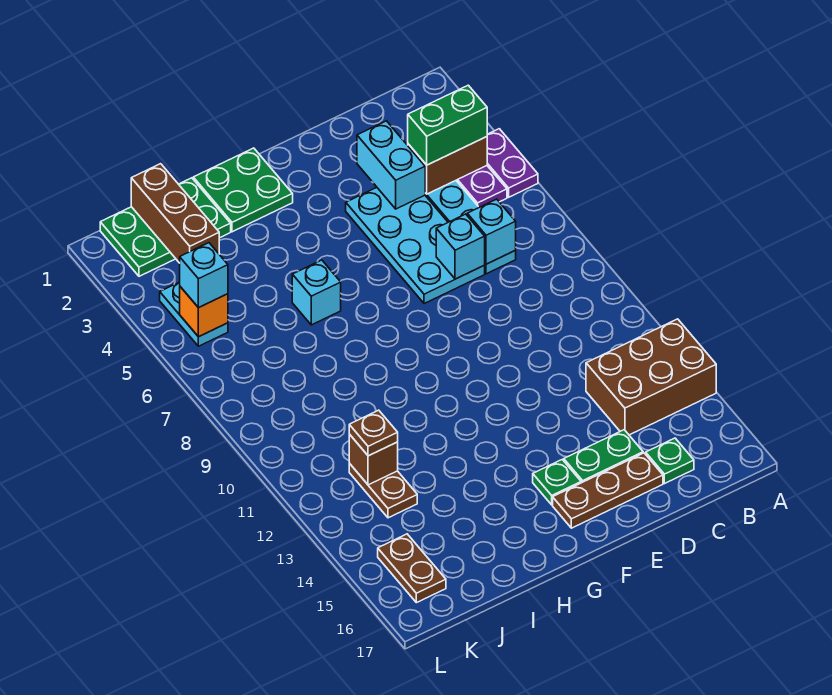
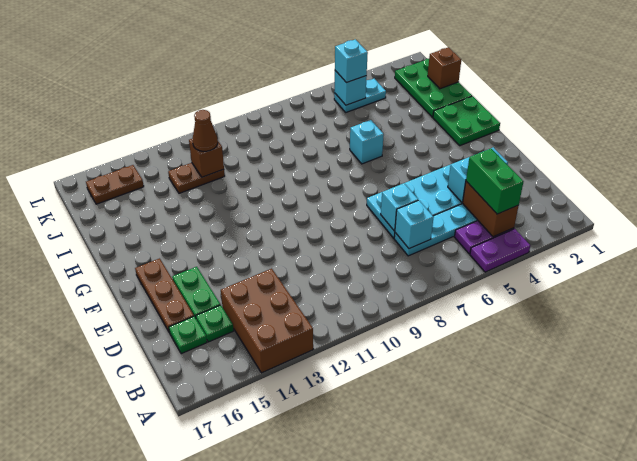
green plate F15 level 1 -> green plate C15 level 1
brown brick J1:J3 level 2 -> brown brick J1 level 2
brown plate J12 level 3 -> brown cone J12 level 3
orange brick K5 level 2 -> cyan brick K5 level 2

